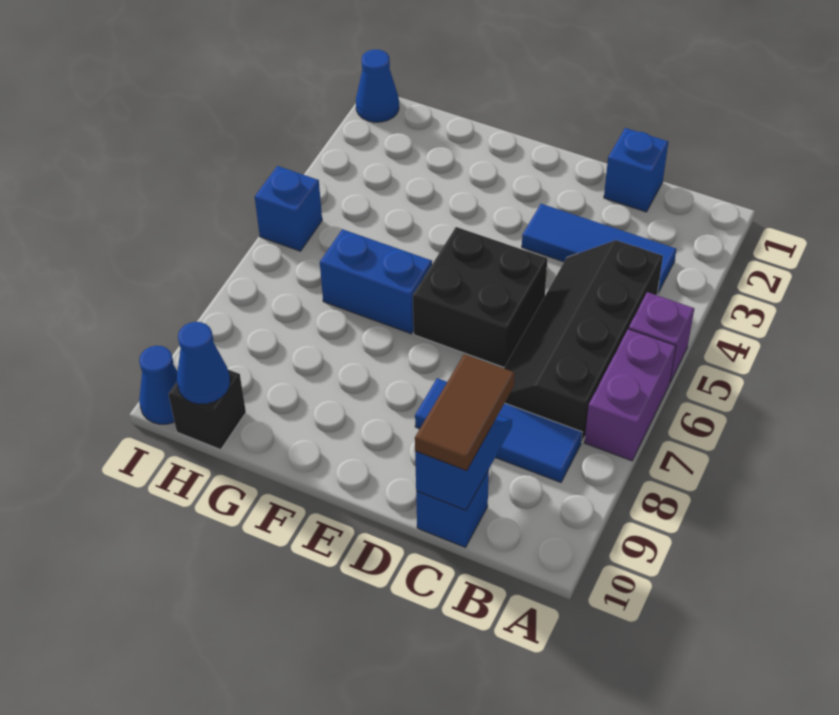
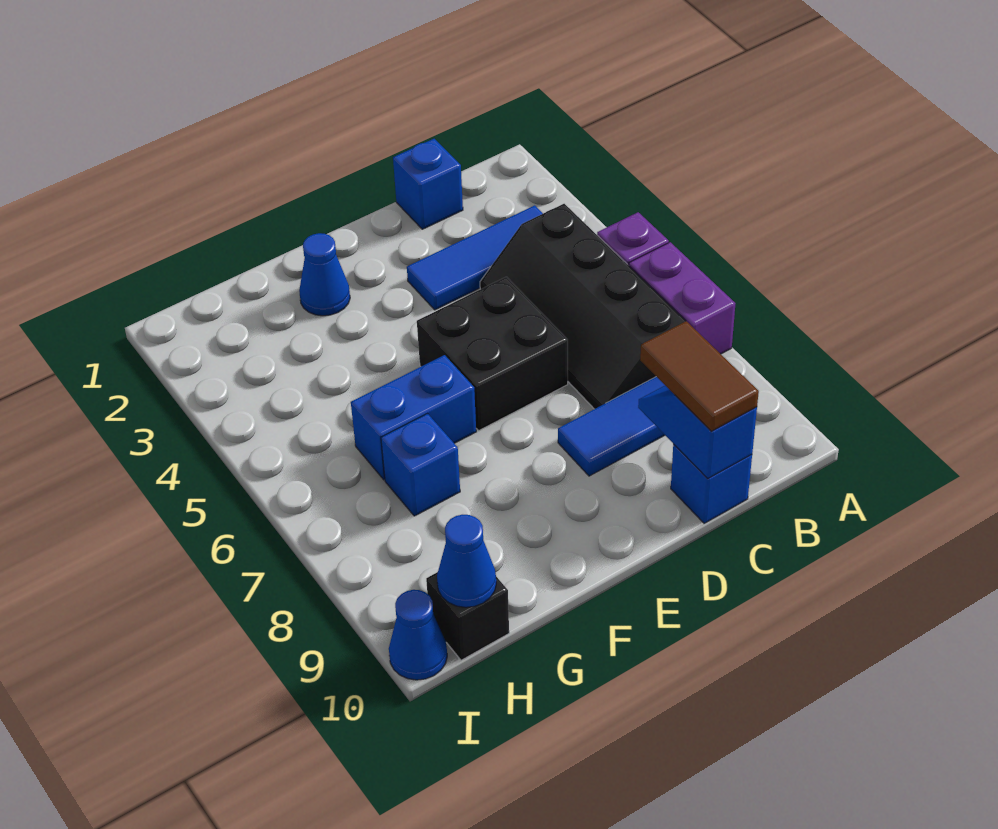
blue cone I1 level 1 -> blue cone F2 level 1
blue brick I5 level 1 -> blue brick G7 level 1

